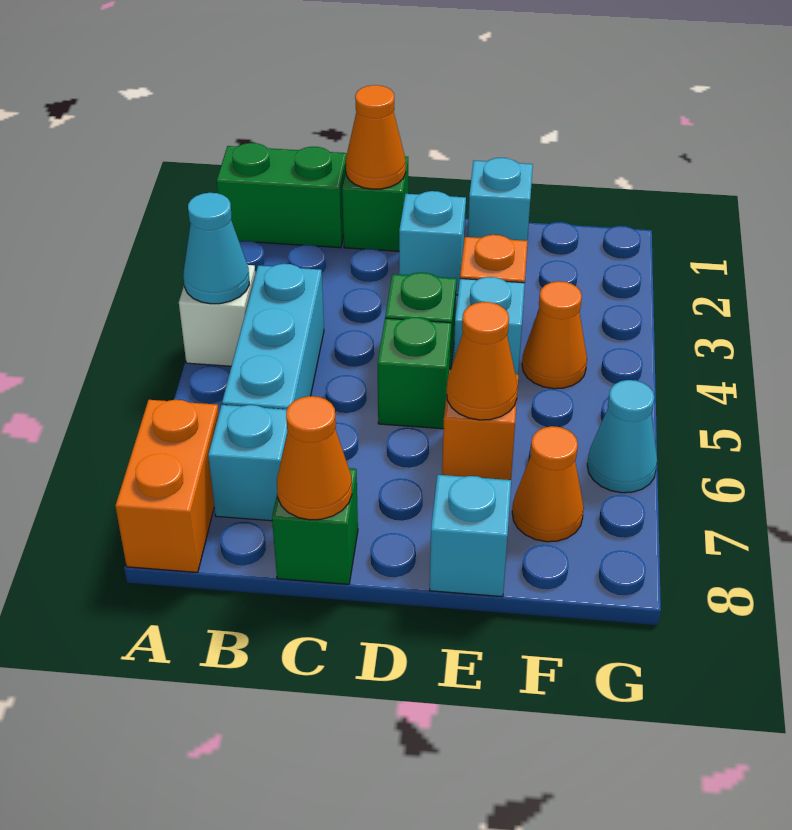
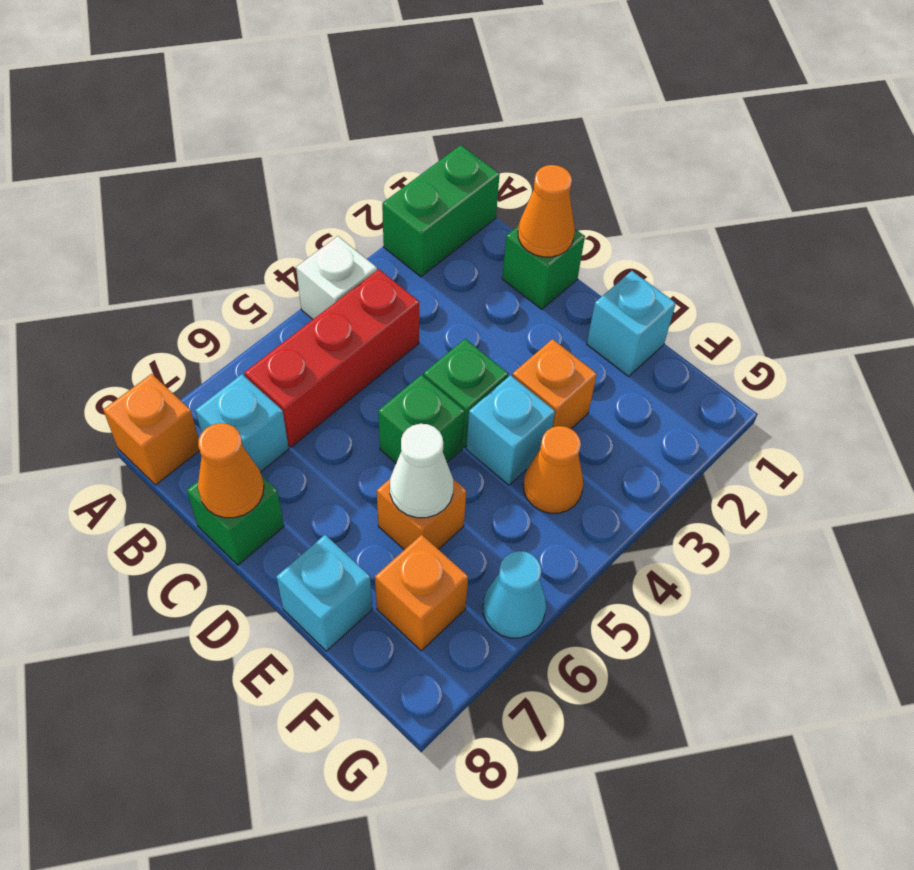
green brick A1:B1 level 1 -> green brick A1:A2 level 1
cyan cone A4 level 2 -> none
orange brick A7:A8 level 1 -> orange brick A8 level 1
cyan brick B4:B6 level 1 -> red brick B4:B6 level 1
cyan brick D2 level 1 -> none
orange cone E6 level 2 -> white cone E6 level 2
orange cone F7 level 1 -> orange brick F7 level 1

